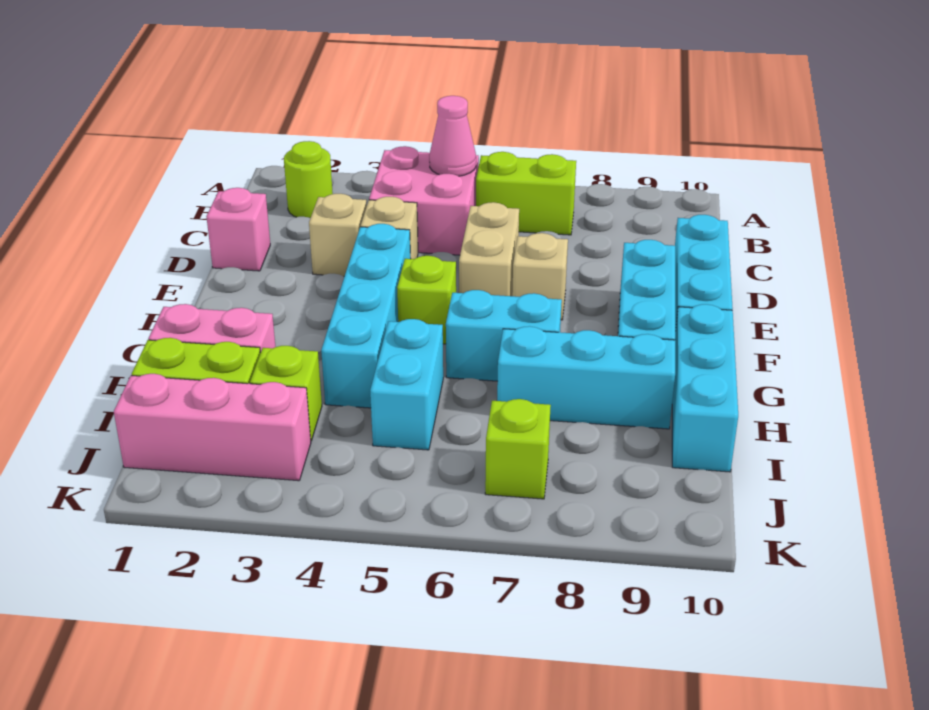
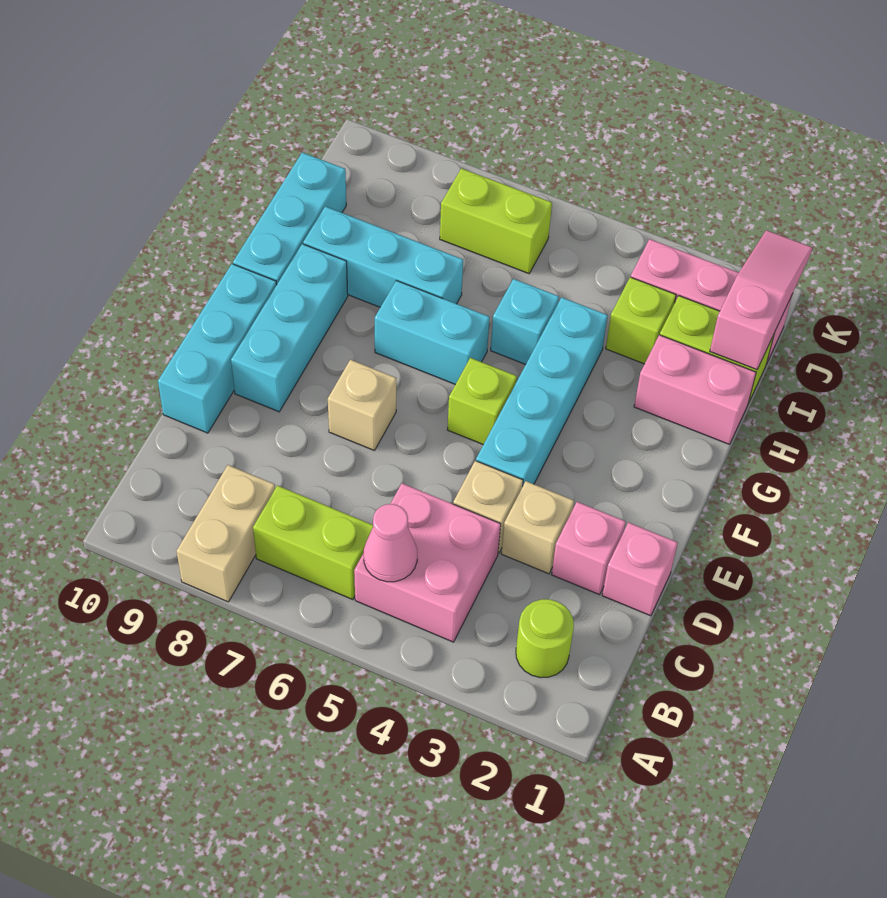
none -> pink brick D2 level 1
tan brick D6:E6 level 1 -> tan brick A8:B8 level 1
cyan brick H5:I5 level 1 -> cyan brick H5 level 1
none -> pink slope I1:K1 level 2 top I
lime brick J7 level 1 -> lime brick J6:J7 level 1

